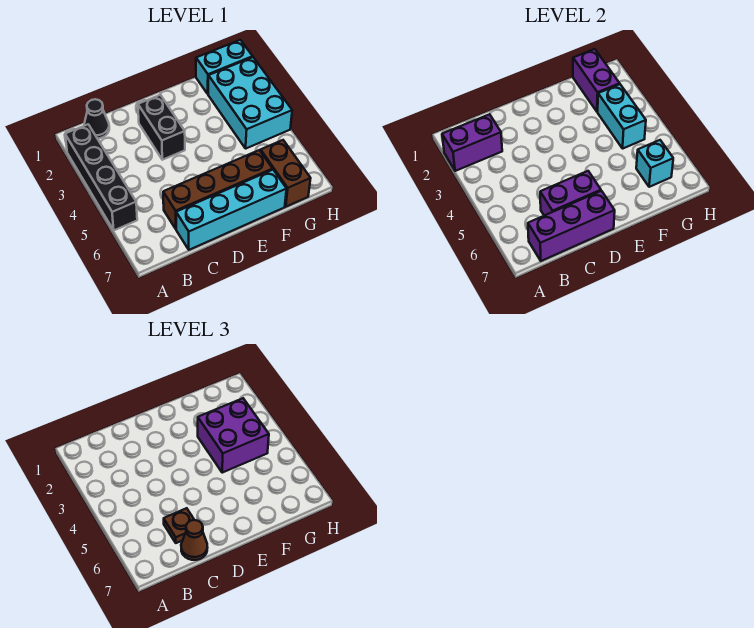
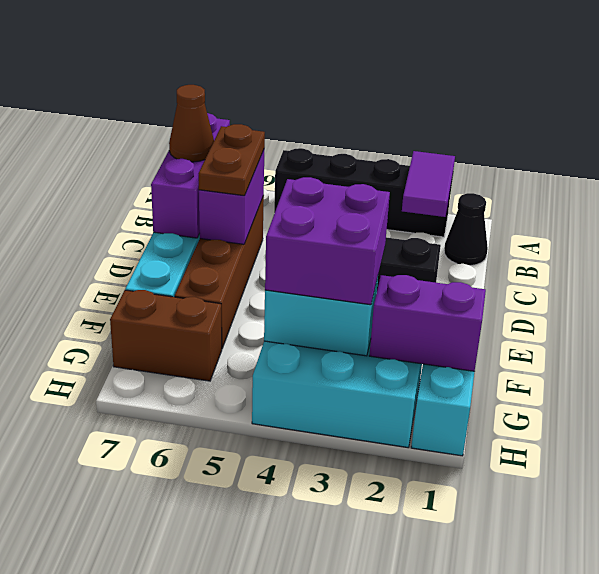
purple brick A2:B2 level 2 -> purple tile A2:B2 level 2
brown plate C6 level 3 -> brown plate C6:D6 level 3
cyan brick G6 level 2 -> none

